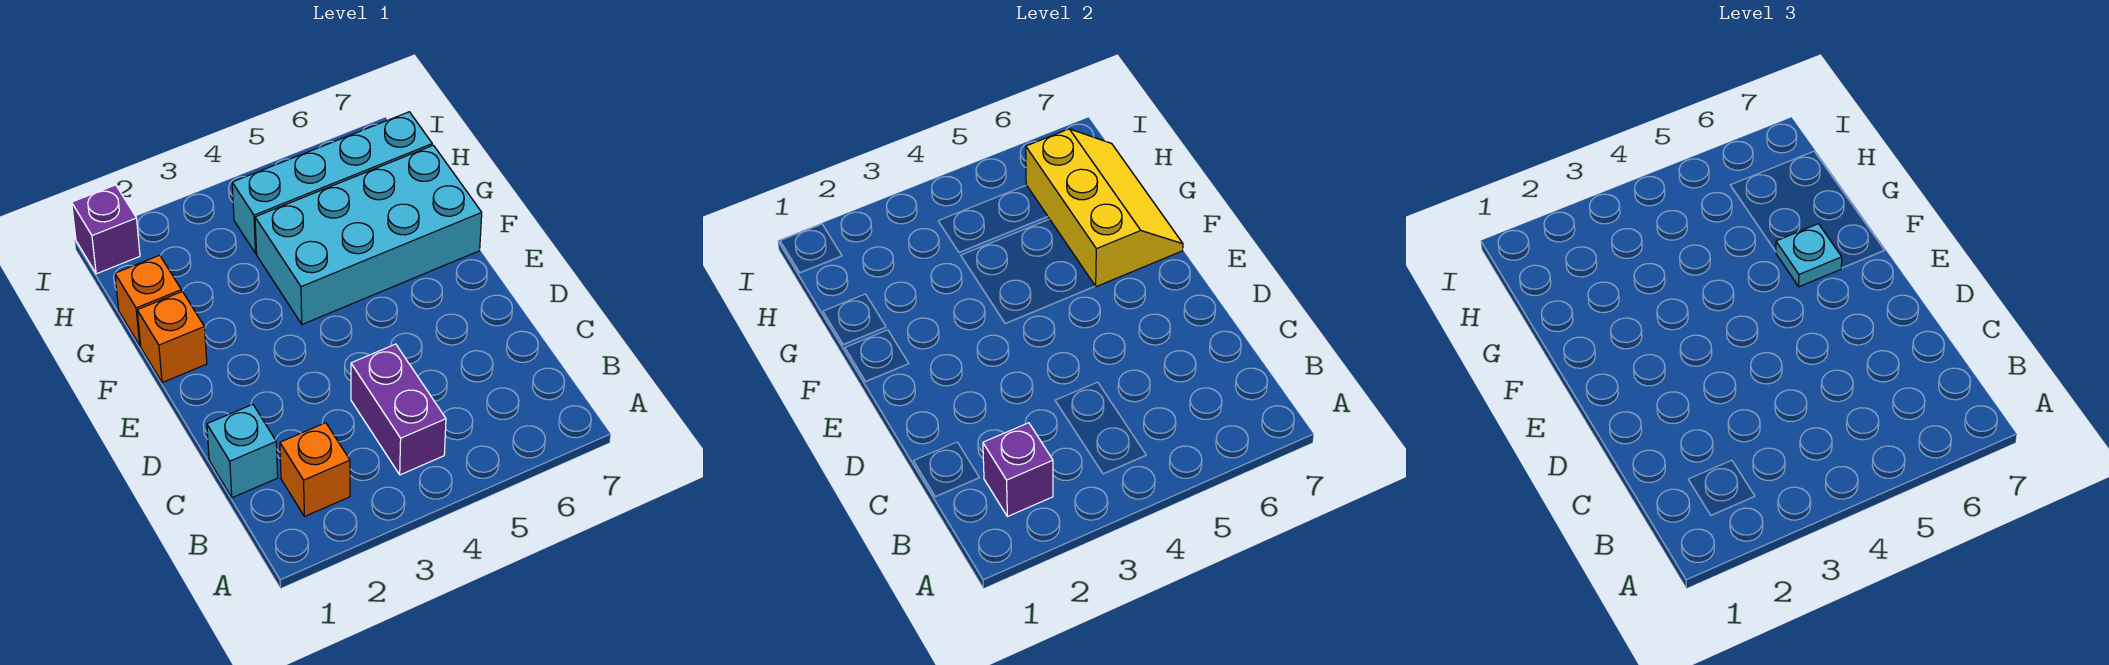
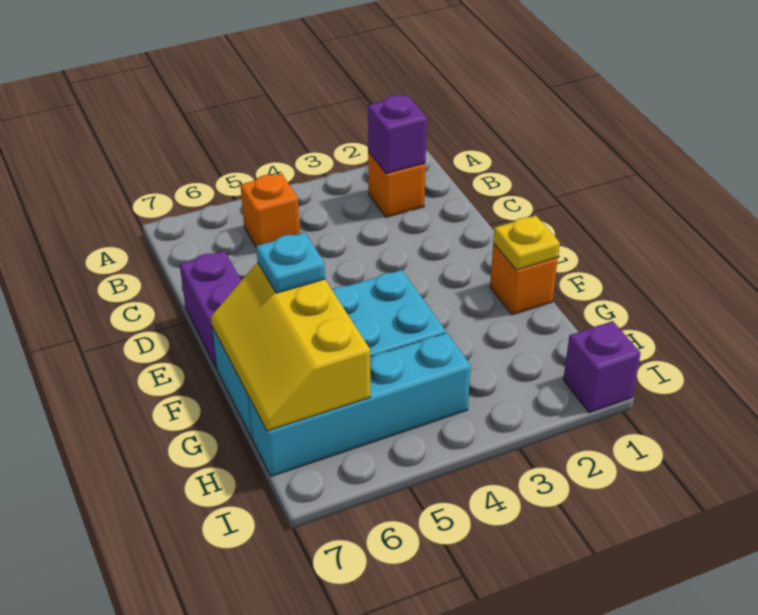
purple brick B4:C4 level 1 -> purple brick D7:E7 level 1
cyan brick C1 level 1 -> none
none -> yellow plate F1 level 2
orange brick G1 level 1 -> orange brick B5 level 1

